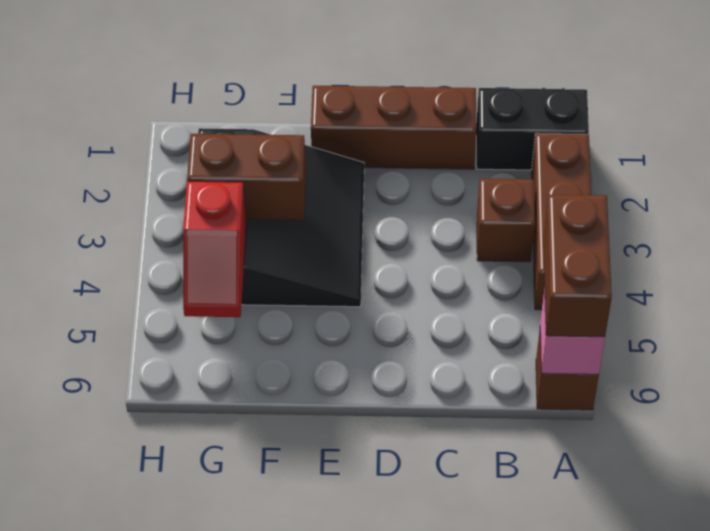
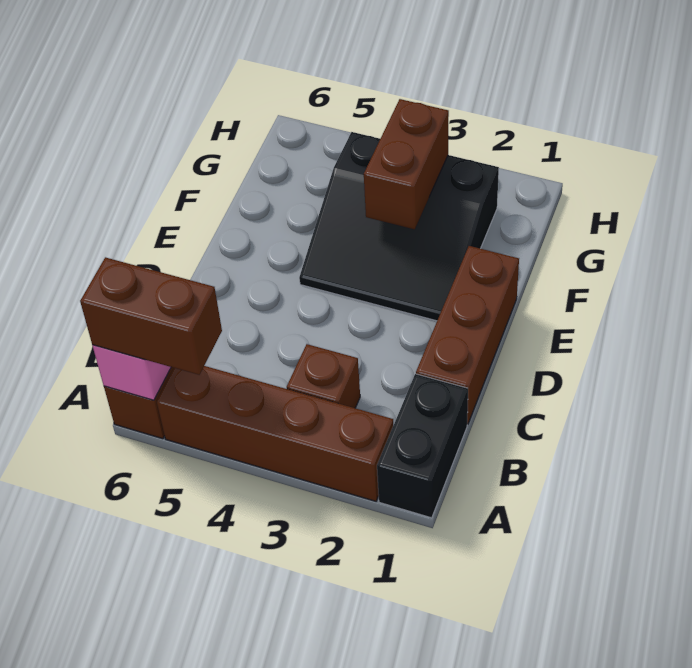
brown brick A2:A4 level 1 -> brown brick A2:A5 level 1
red slope G4:G5 level 2 top 4 -> none

